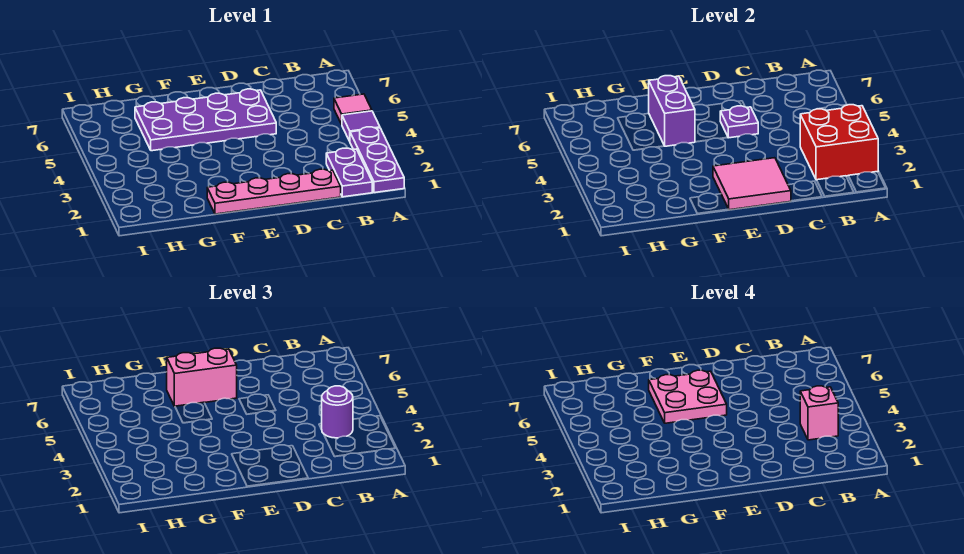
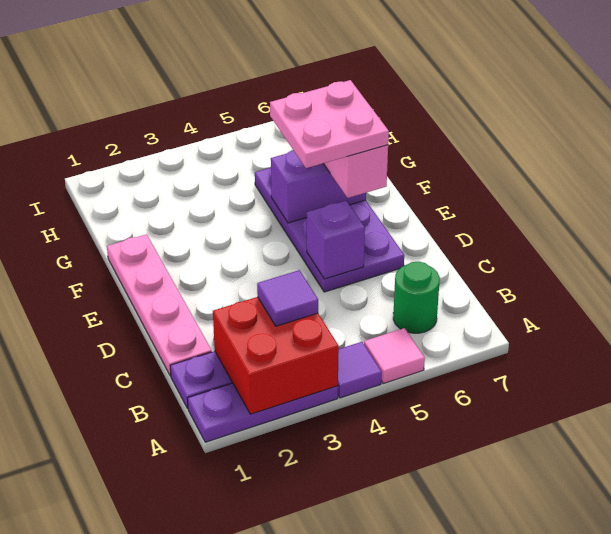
purple round brick B3 level 3 -> purple tile B3 level 3
pink brick B3 level 4 -> none
none -> green round brick B6 level 1
pink tile D1:E2 level 2 -> none
purple plate D5 level 2 -> purple brick D5 level 2

